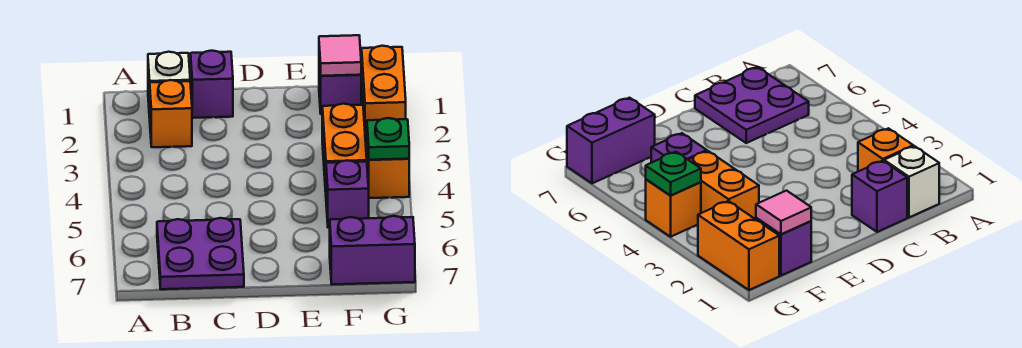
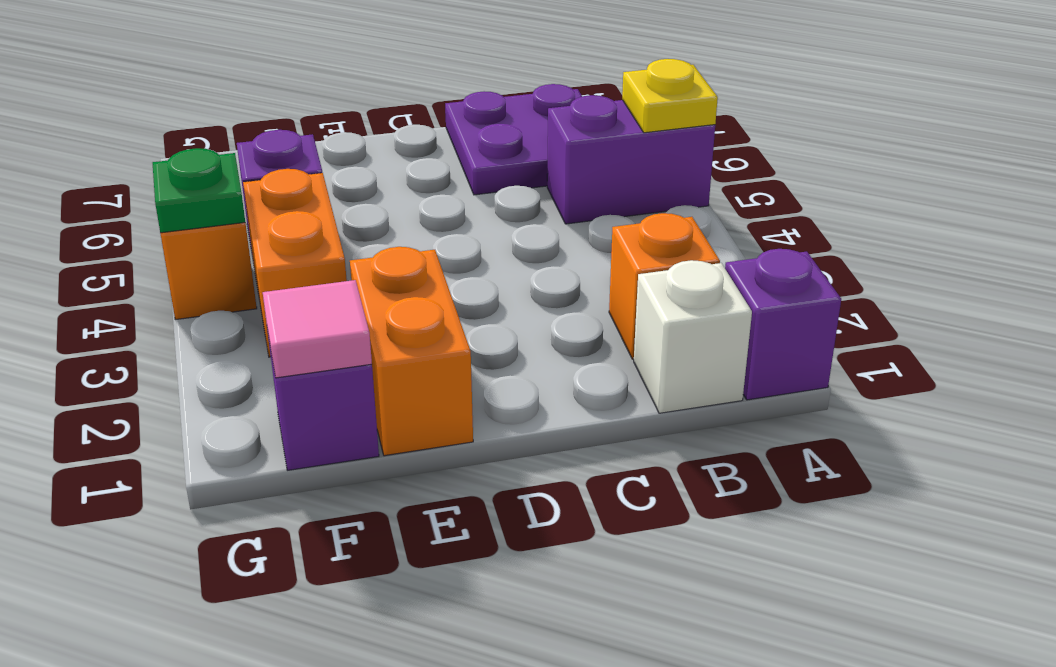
none -> yellow plate A5 level 2
purple brick C1 level 1 -> purple brick A1 level 1
purple brick F7:G7 level 1 -> purple brick A5:B5 level 1
orange brick G1:G2 level 1 -> orange brick E1:E2 level 1

